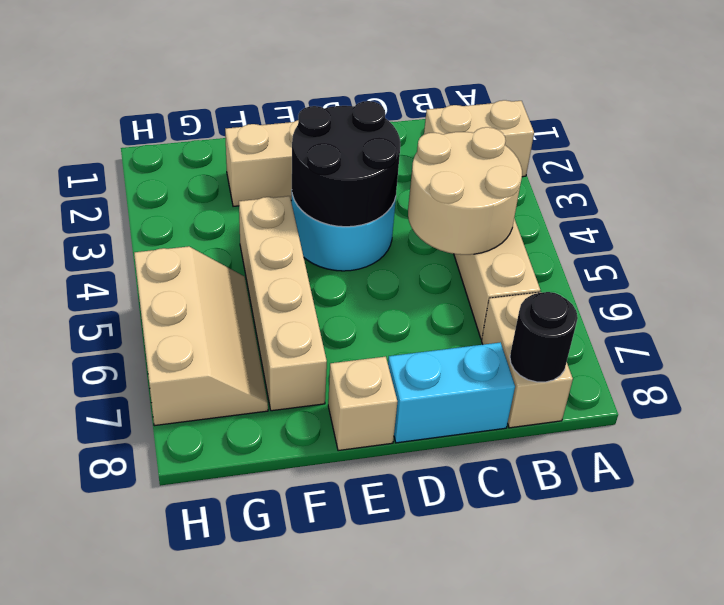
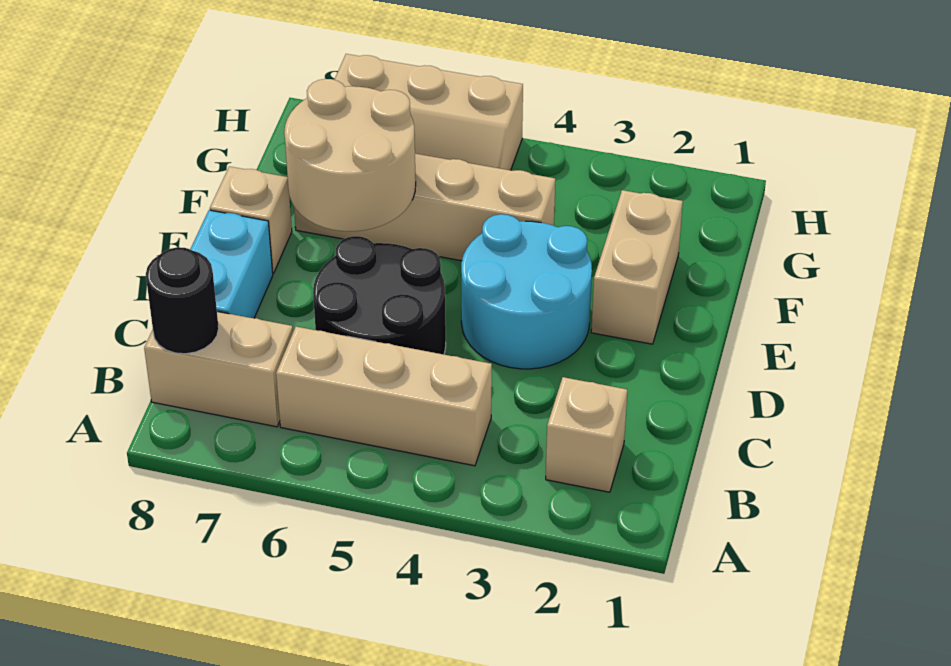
tan brick A2:B2 level 1 -> tan brick B2 level 1
tan round brick B4:C5 level 2 -> tan round brick E6:F7 level 2
black round brick D3:E4 level 2 -> black round brick C5:D6 level 1

